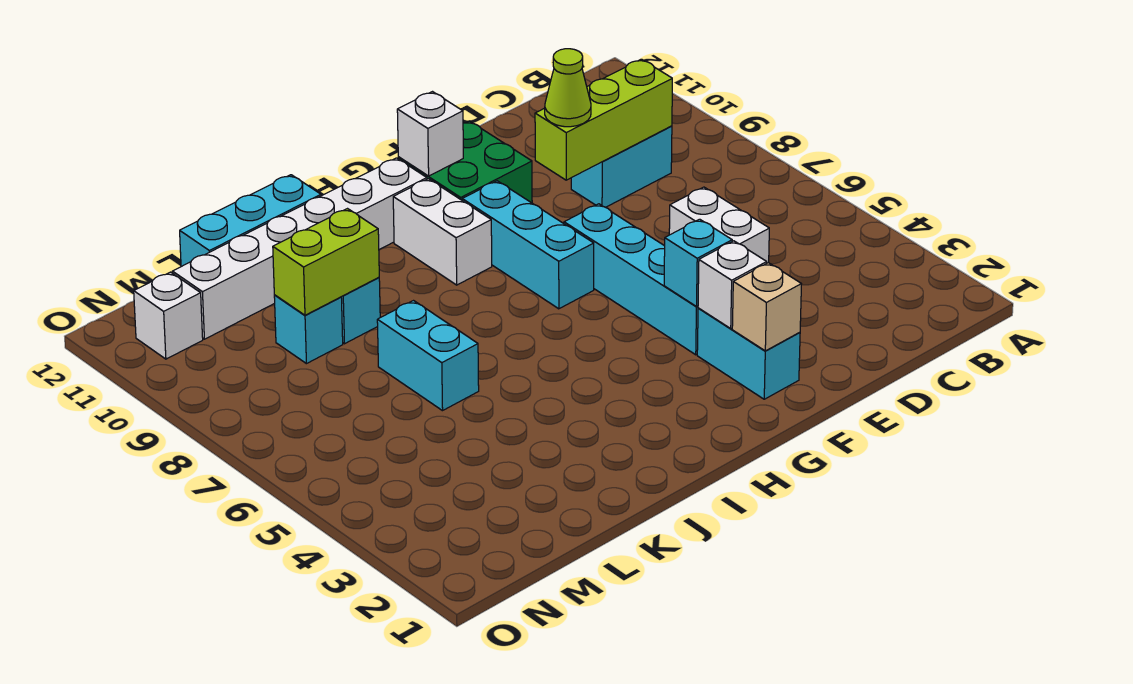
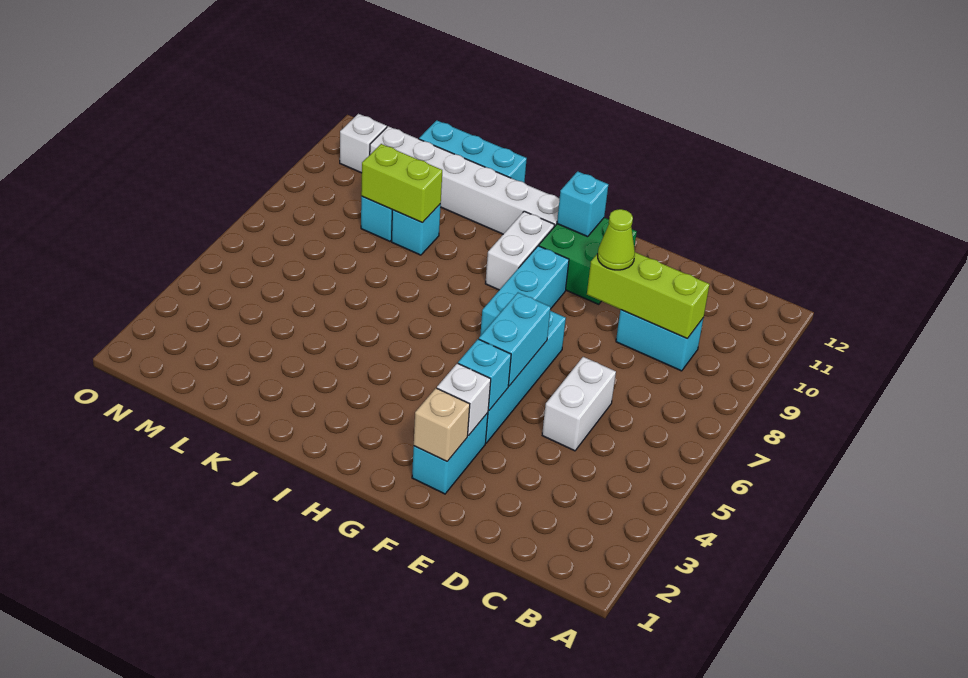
white brick G11 level 2 -> cyan brick G11 level 2
cyan brick K6:K7 level 1 -> cyan brick F5:F6 level 2

